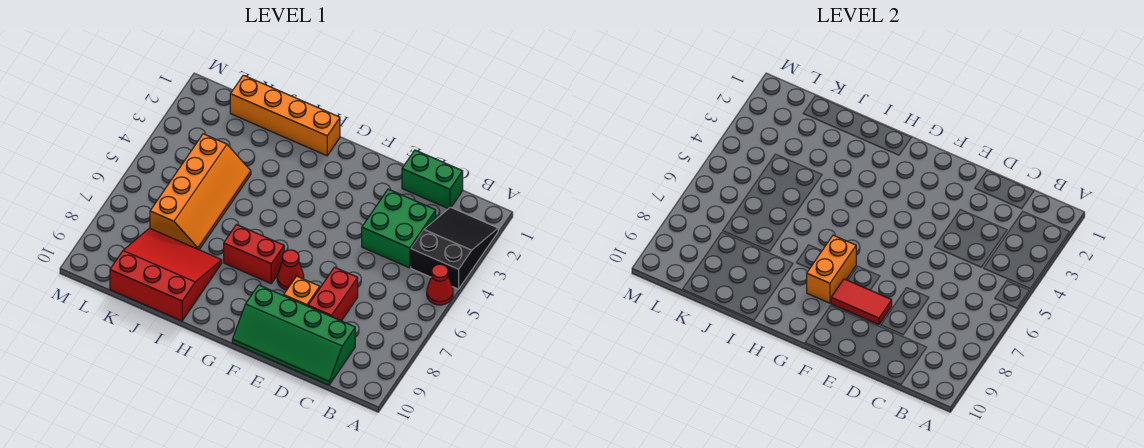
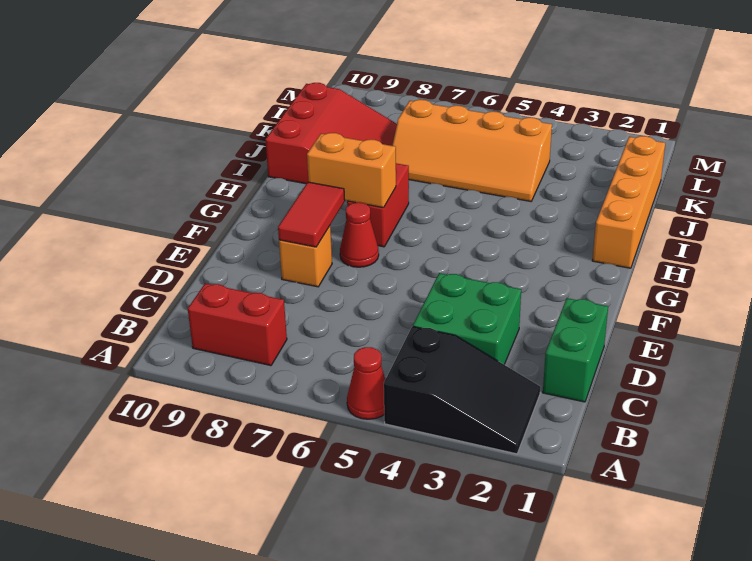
green slope C9:F10 level 1 top 9 -> none
red brick D7:D8 level 1 -> red brick B8:B9 level 1

